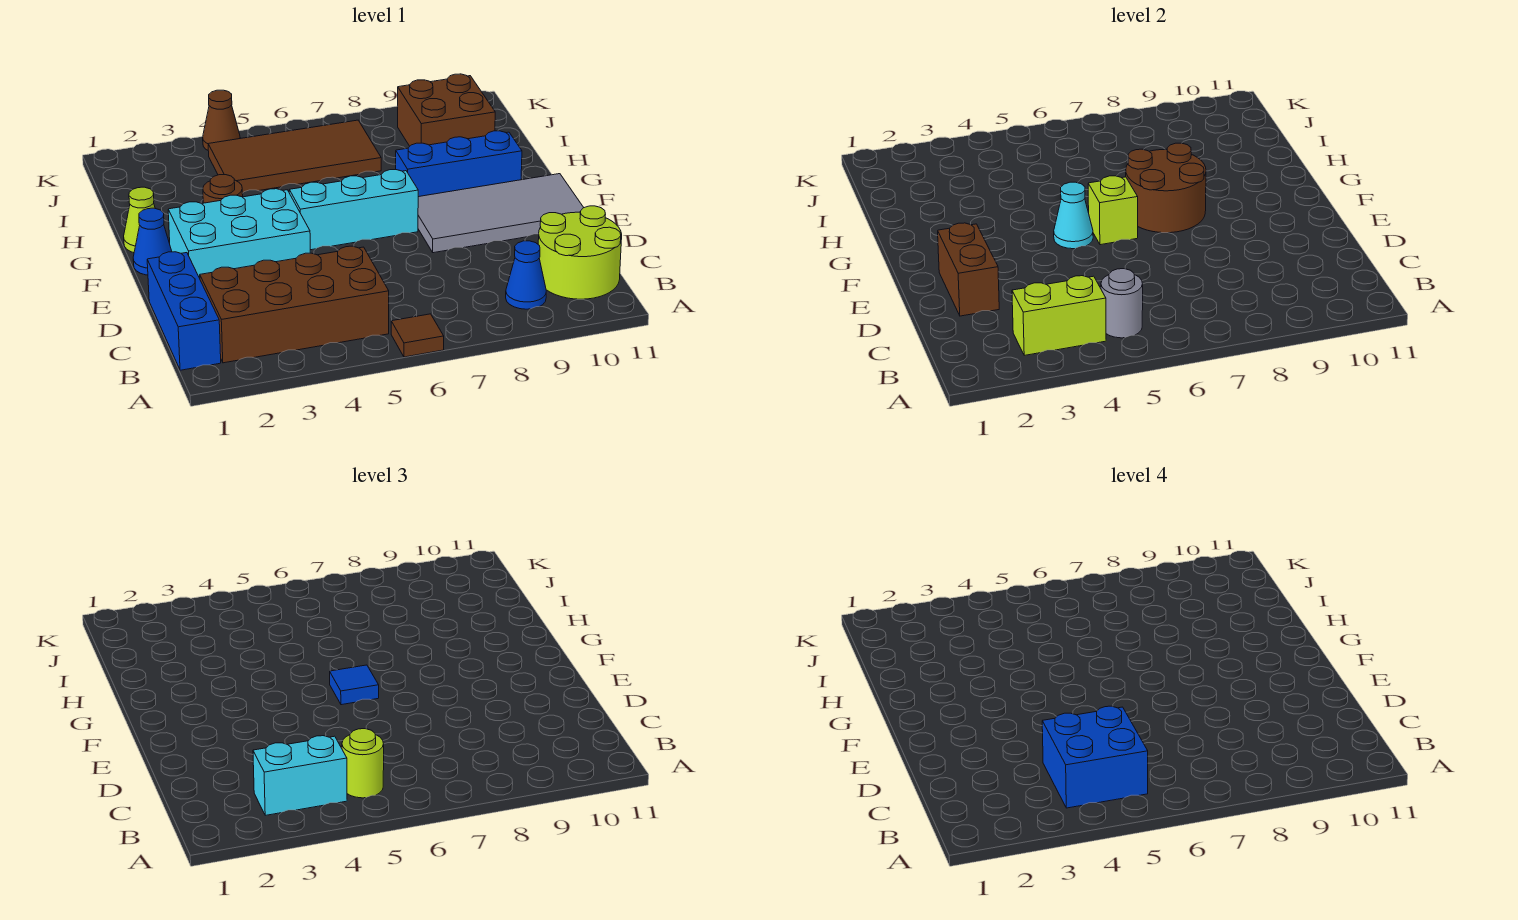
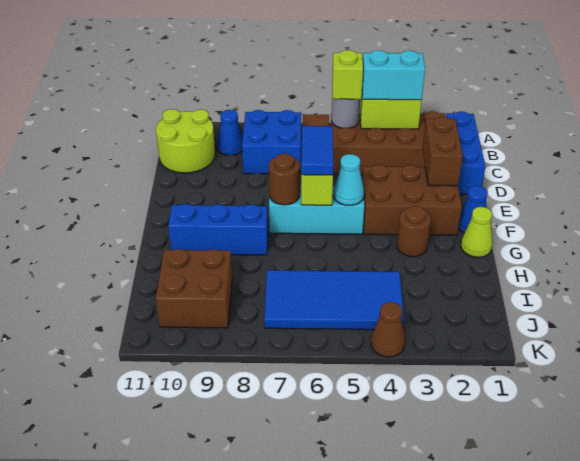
blue brick B4:C5 level 4 -> blue brick B7:C8 level 1
lime round brick B5 level 3 -> lime brick B5 level 3
cyan brick E2:F4 level 1 -> brown brick E2:F4 level 1
grey tile E8:F11 level 1 -> none
blue tile F6 level 3 -> blue tile E6:F6 level 3
brown round brick F7:G8 level 2 -> brown round brick F7 level 2
brown tile I4:J7 level 1 -> blue tile I4:J7 level 1

